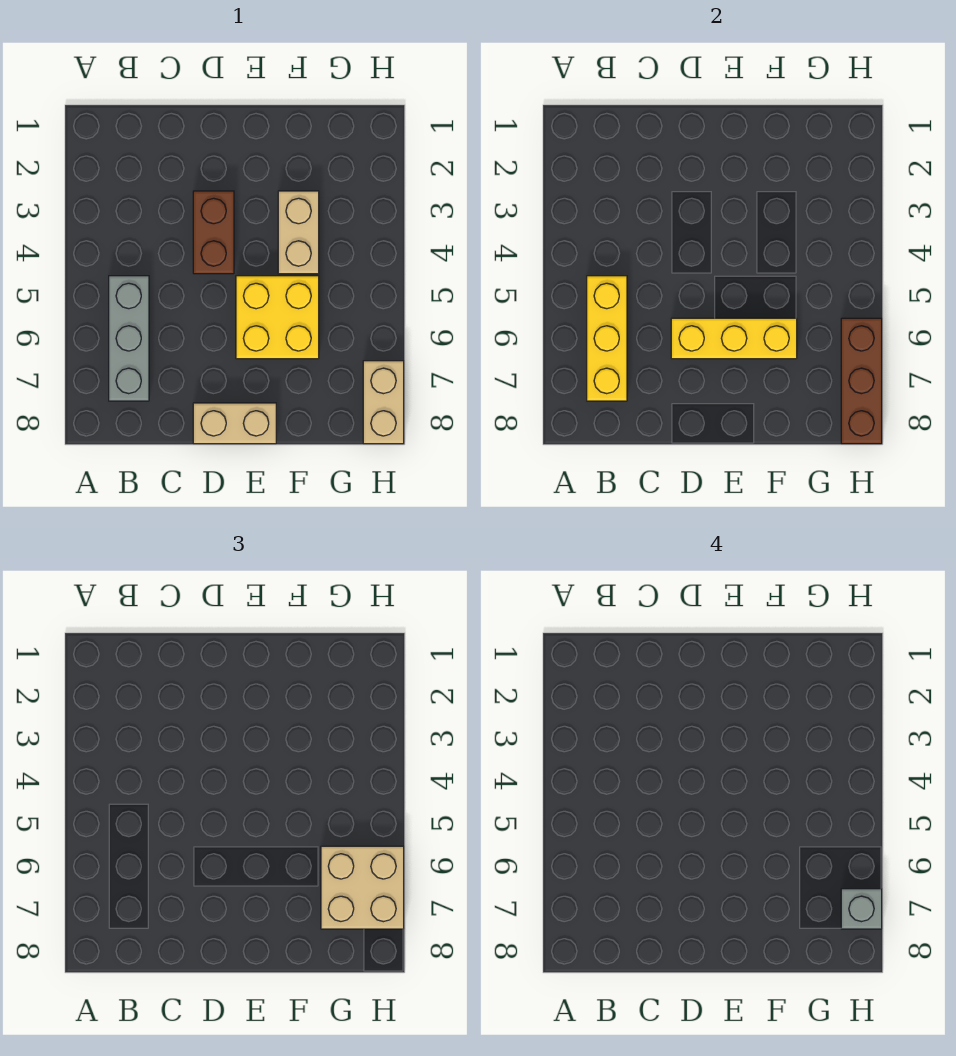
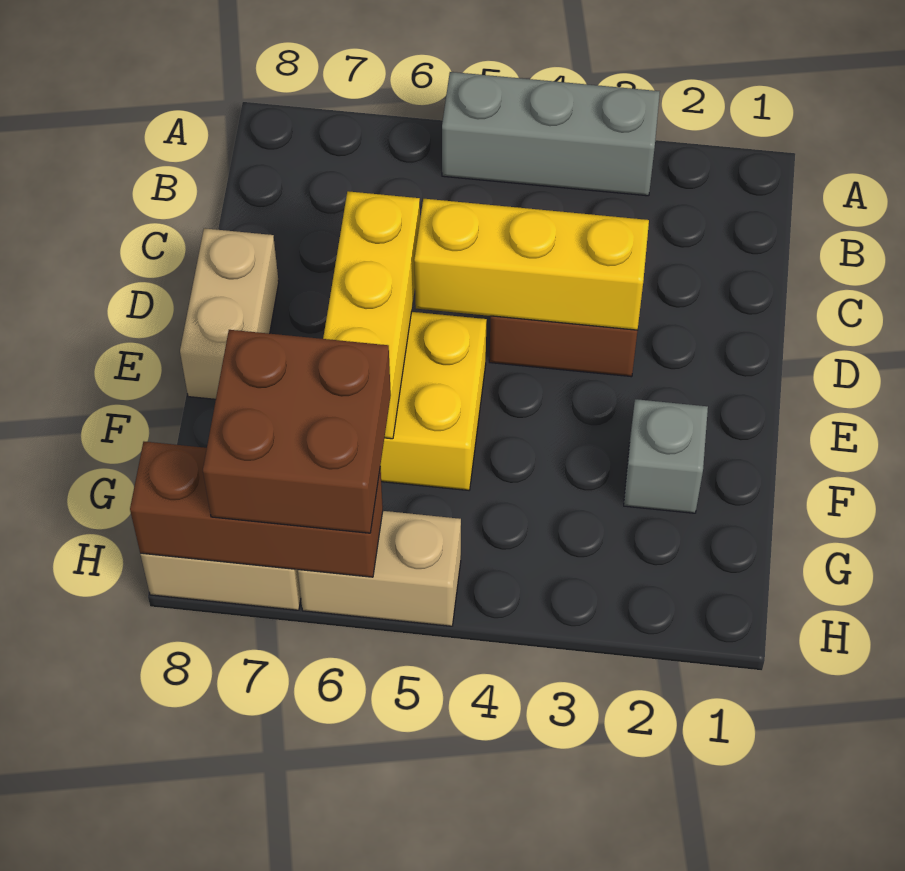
grey brick B5:B7 level 1 -> grey brick A3:A5 level 1
yellow brick B5:B7 level 2 -> yellow brick D3:D5 level 2
tan brick F3:F4 level 1 -> tan brick H5:H6 level 1
tan brick G6:H7 level 3 -> brown brick G6:H7 level 3
grey brick H7 level 4 -> grey brick F2 level 1

